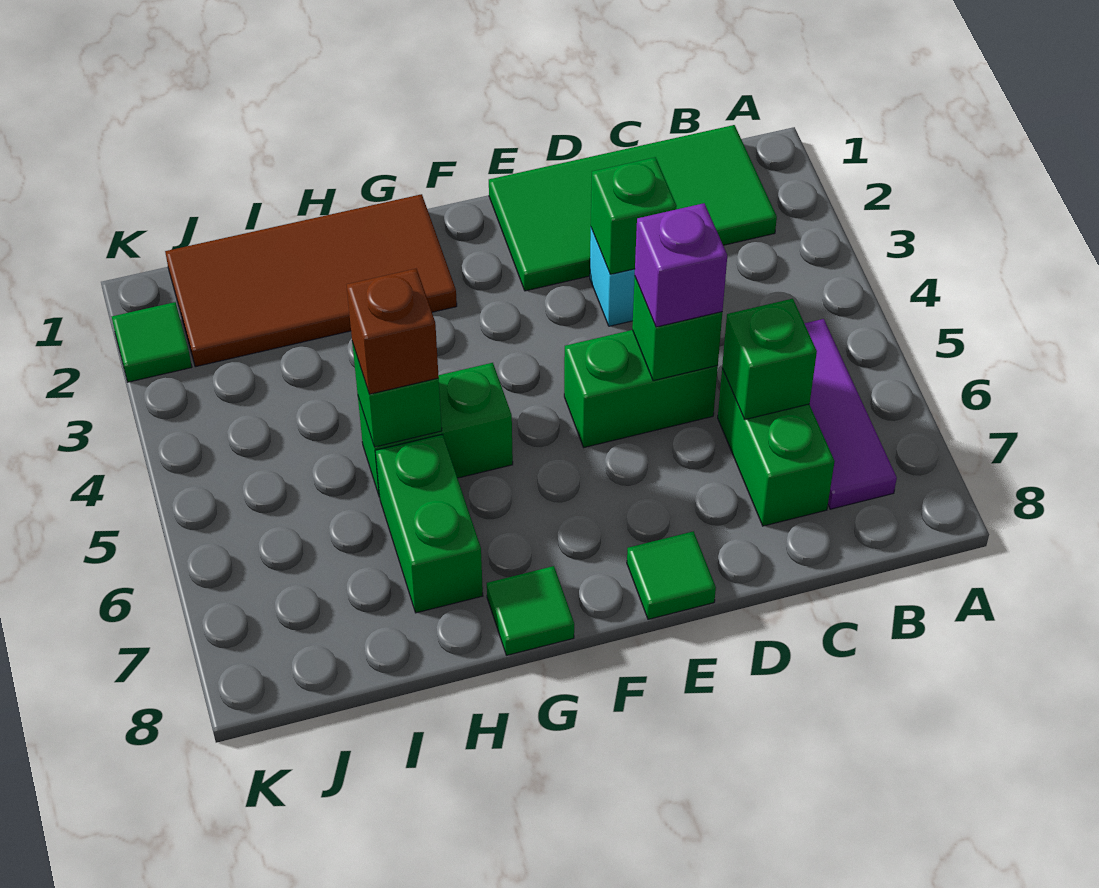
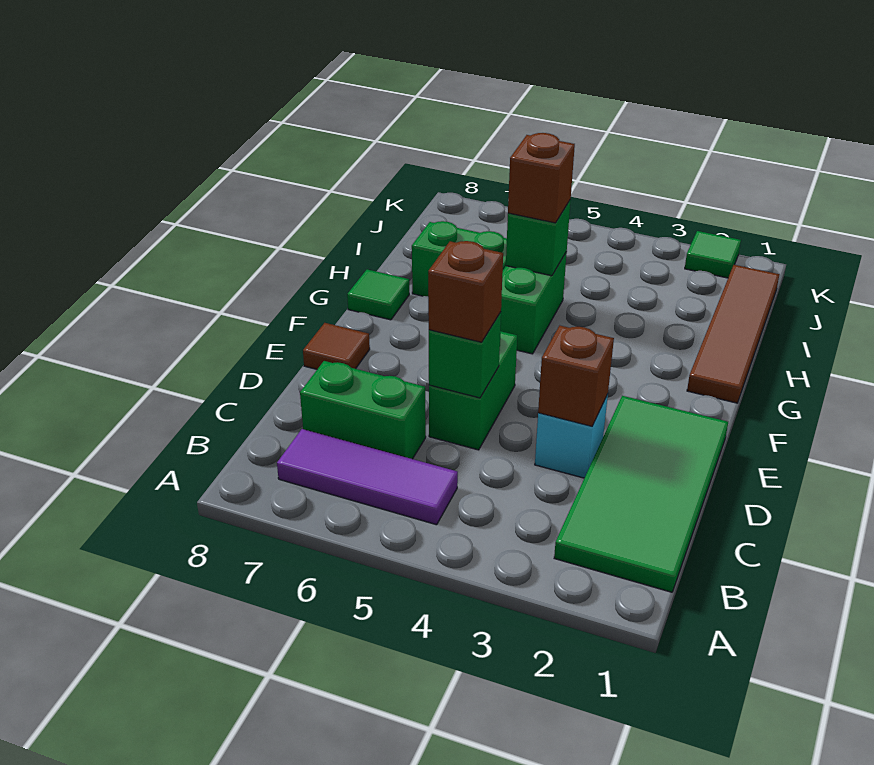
green brick C6 level 2 -> none
green brick D3 level 2 -> brown brick D3 level 2
purple brick D5 level 3 -> brown brick D5 level 3
green tile E8 level 1 -> brown tile E8 level 1
brown tile G1:J2 level 1 -> brown tile G1:J1 level 1

